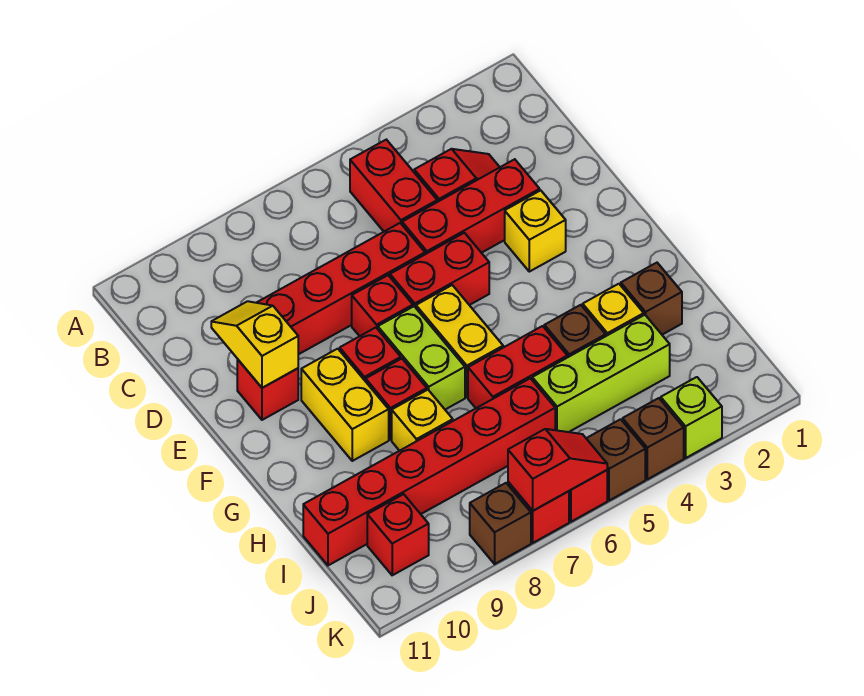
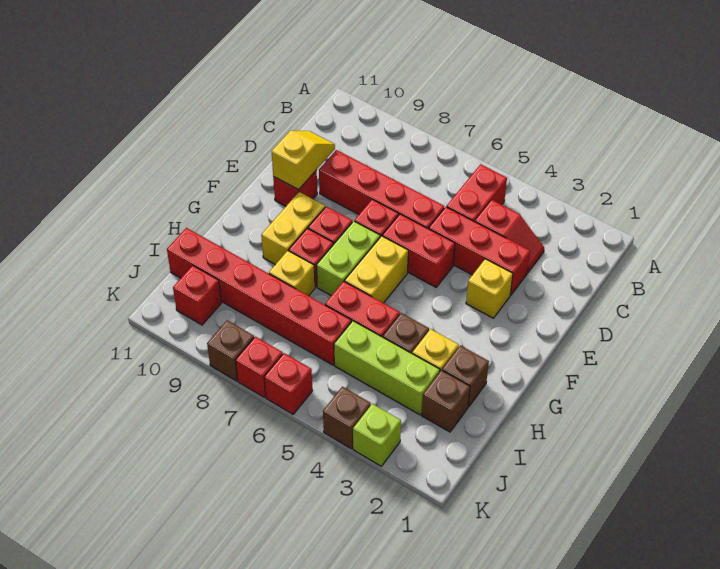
brown brick K5 level 1 -> brown brick I2 level 1
red slope K6:K7 level 2 top 7 -> none

